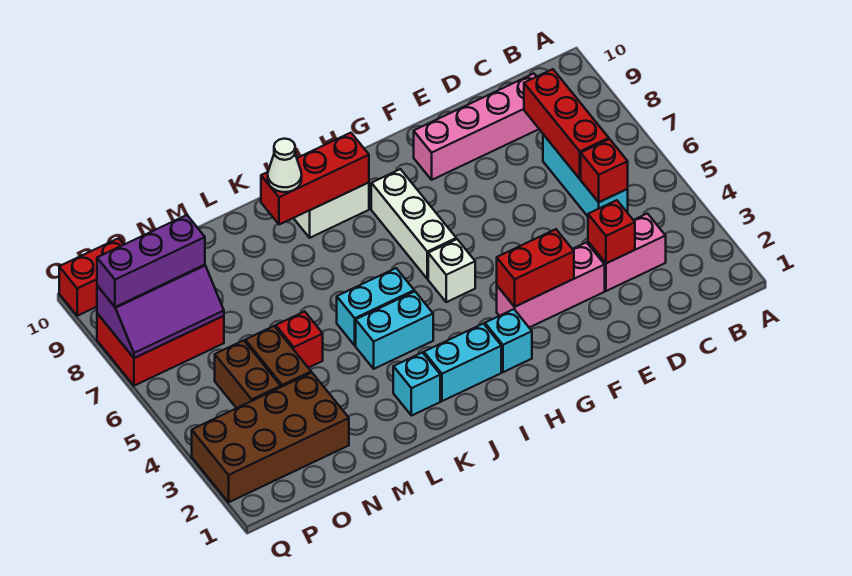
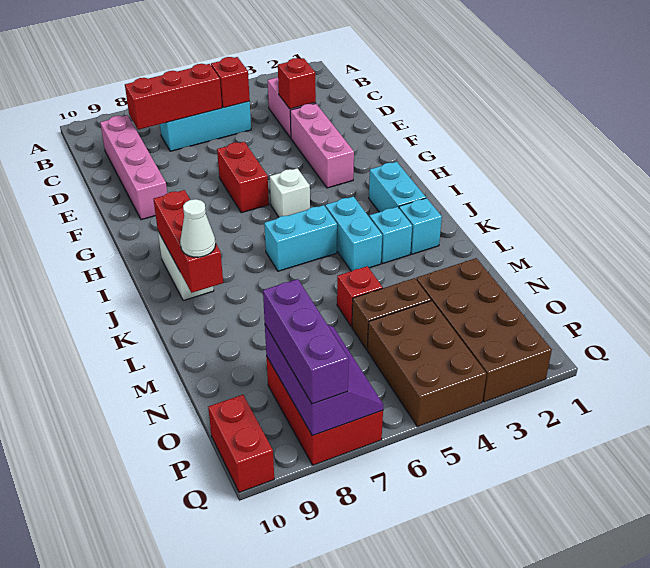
red brick F3:G3 level 2 -> red brick F6:G6 level 1
cyan brick H2 level 1 -> cyan brick K3 level 1
white brick H6:H8 level 1 -> none
cyan brick J5:K5 level 1 -> cyan brick J5:J6 level 1
brown brick O4:O5 level 1 -> brown brick O4:Q5 level 1

